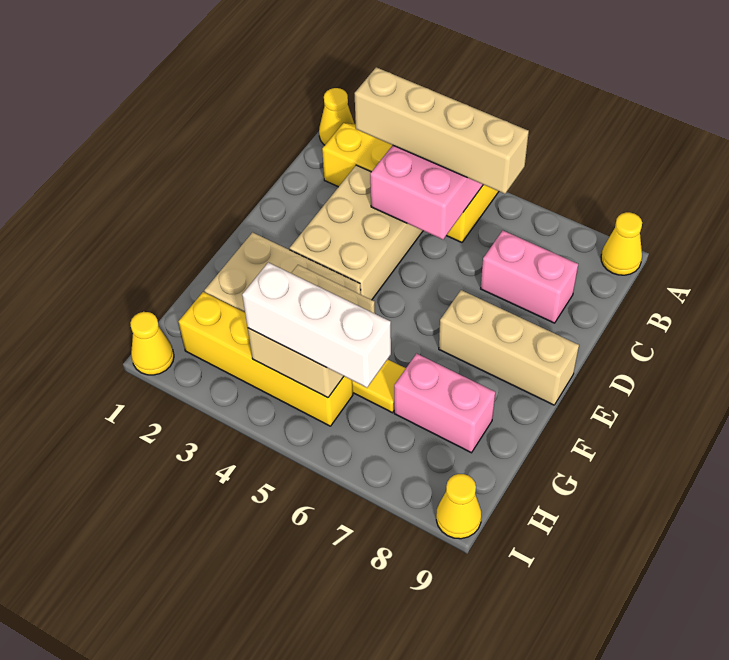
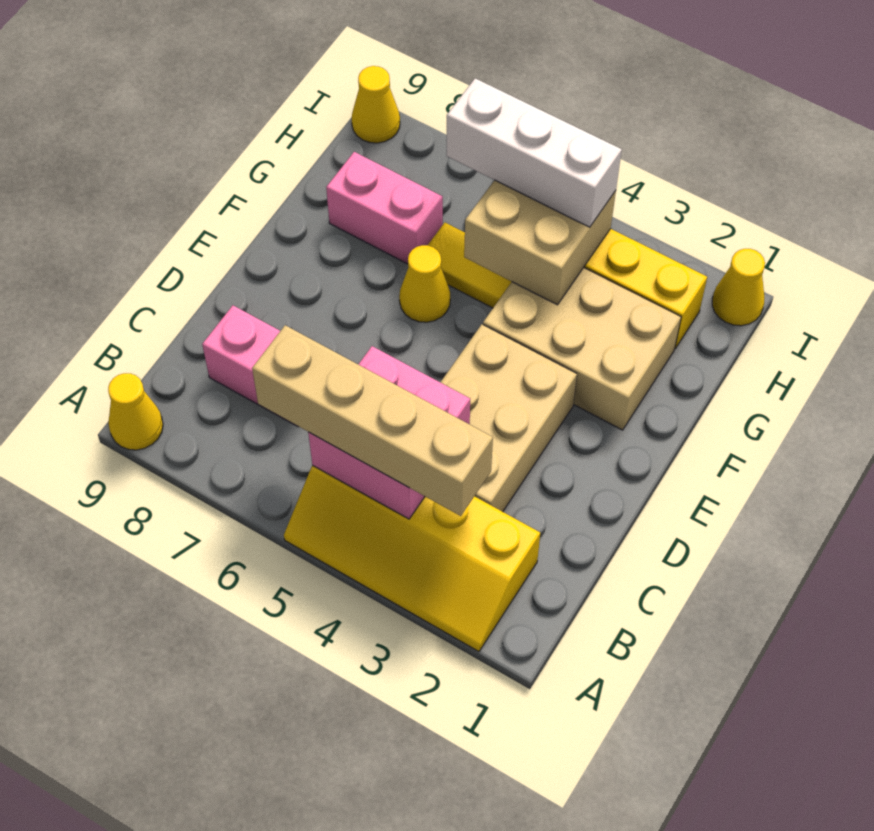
yellow cone A1 level 1 -> yellow cone F6 level 1
tan brick E7:E9 level 1 -> none

